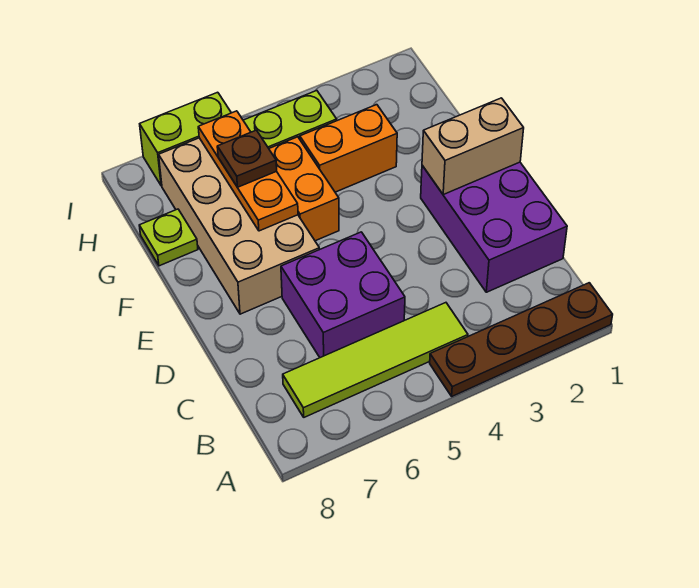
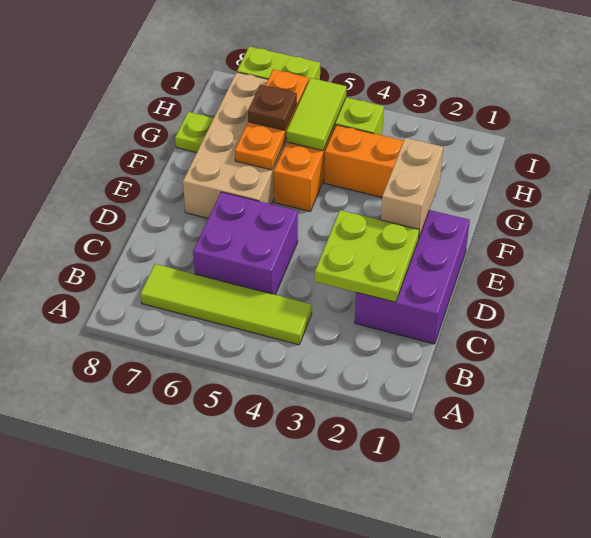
brown plate A1:A4 level 1 -> none
none -> lime plate C2:D3 level 2
tan brick E1:E2 level 2 -> tan brick E2:F2 level 2
none -> lime tile G5:H5 level 2

